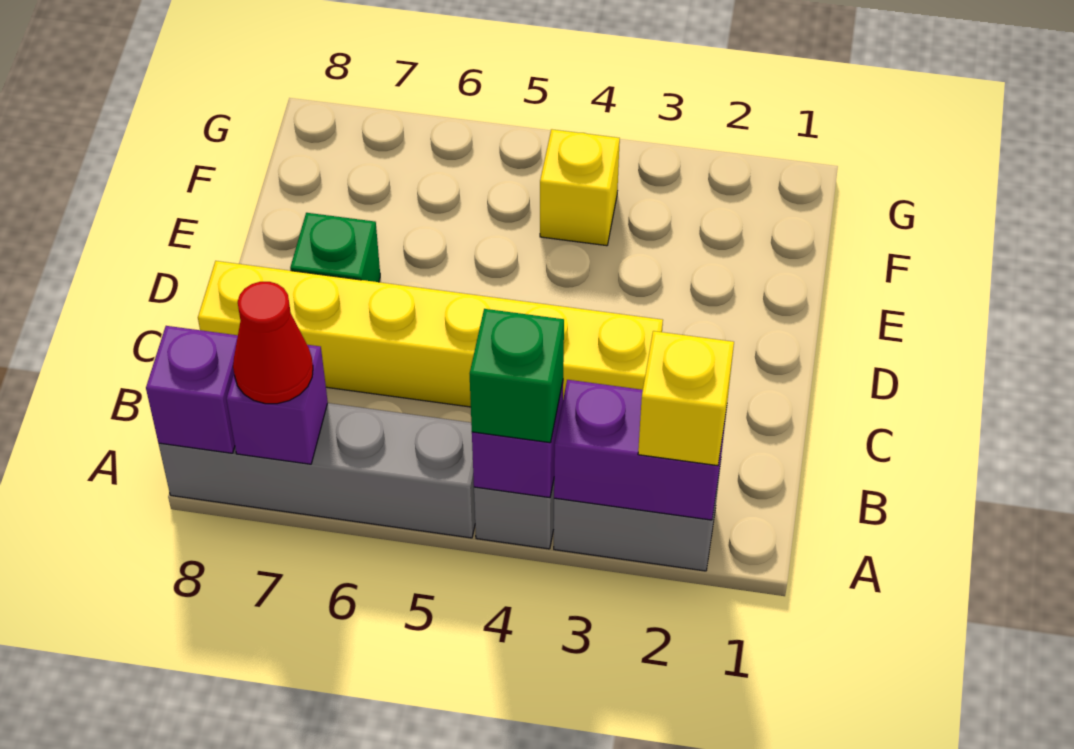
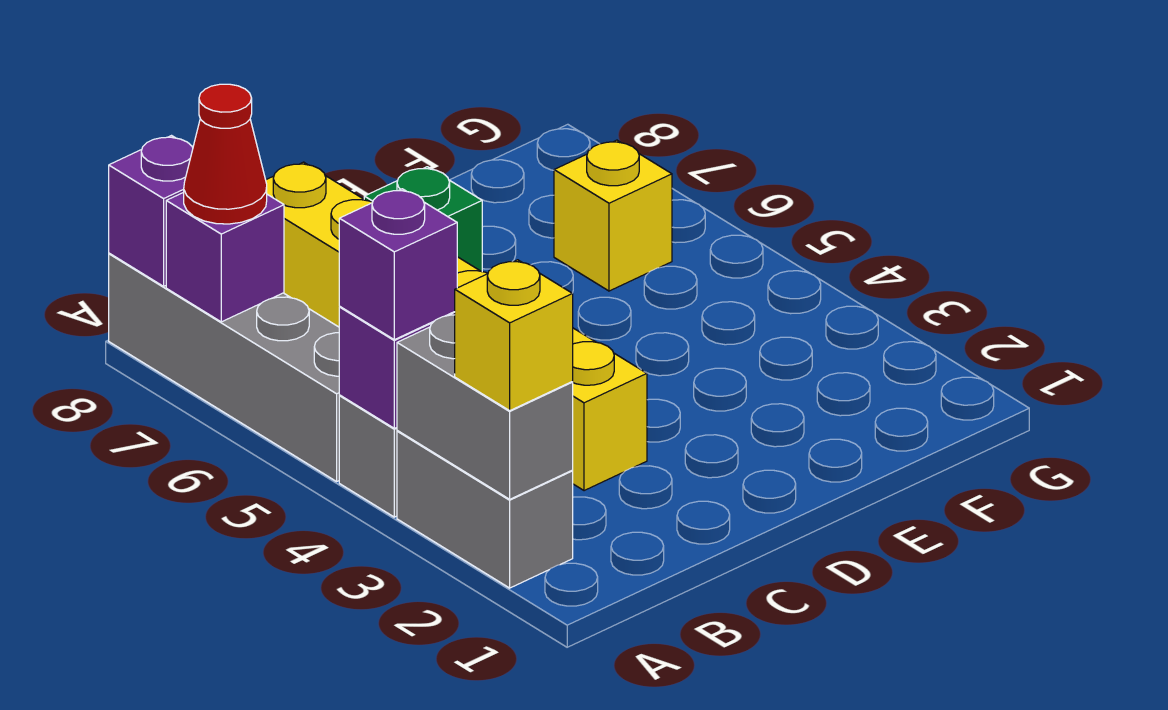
purple brick A2:A3 level 2 -> grey brick A2:A3 level 2
green brick A4 level 3 -> purple brick A4 level 3
yellow brick F4 level 1 -> yellow brick F6 level 1

